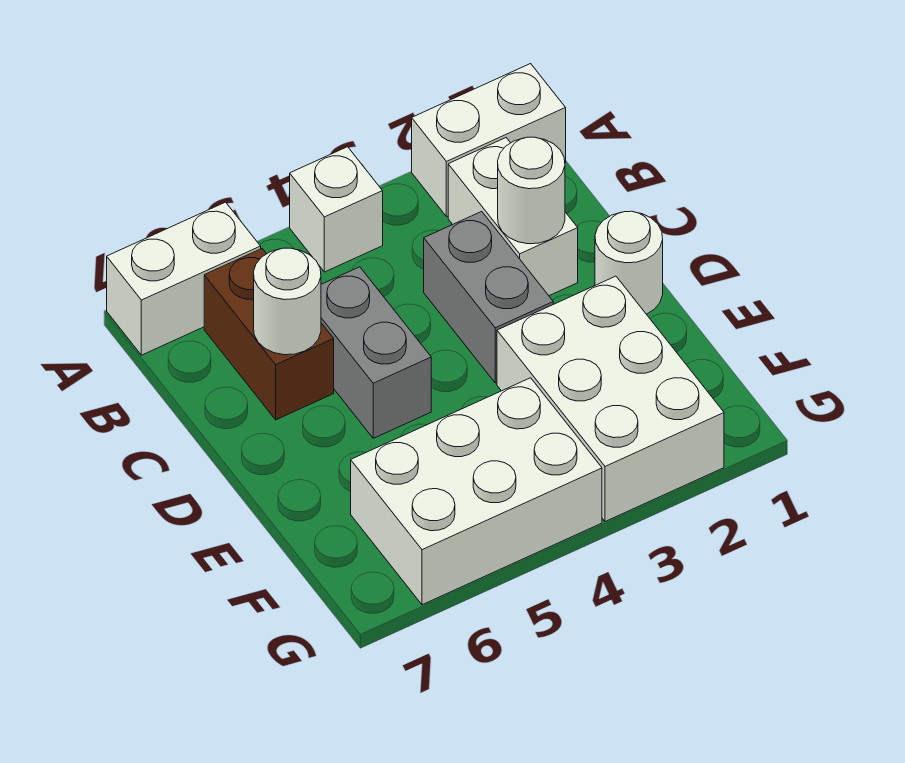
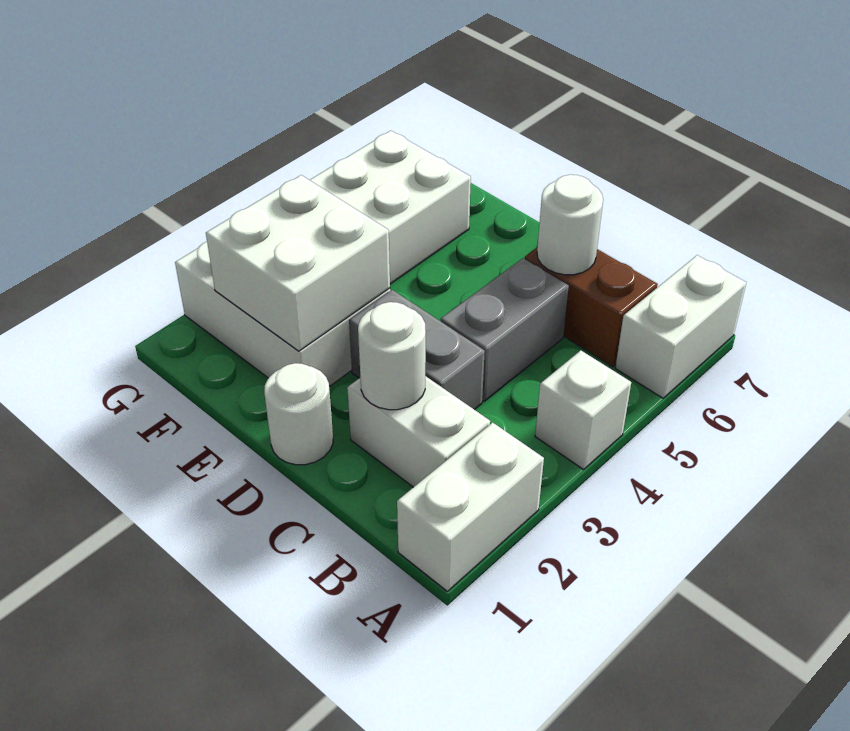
grey brick C5:D5 level 1 -> grey brick C4:C5 level 1
none -> white brick E2:F3 level 2

